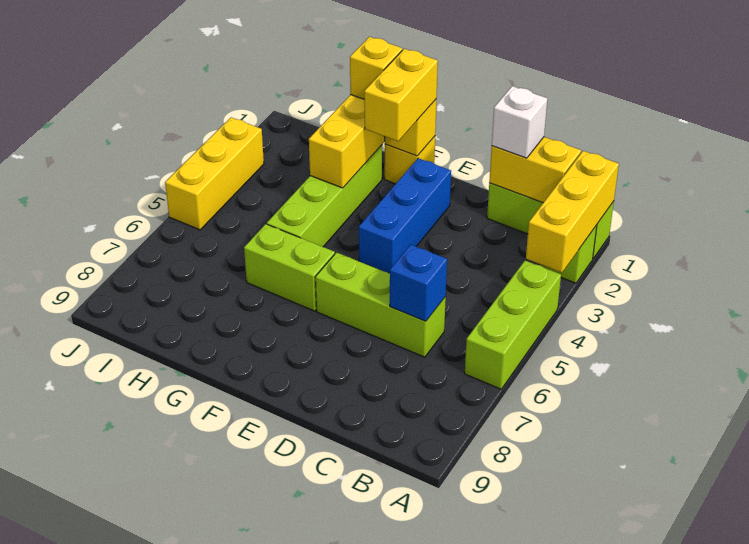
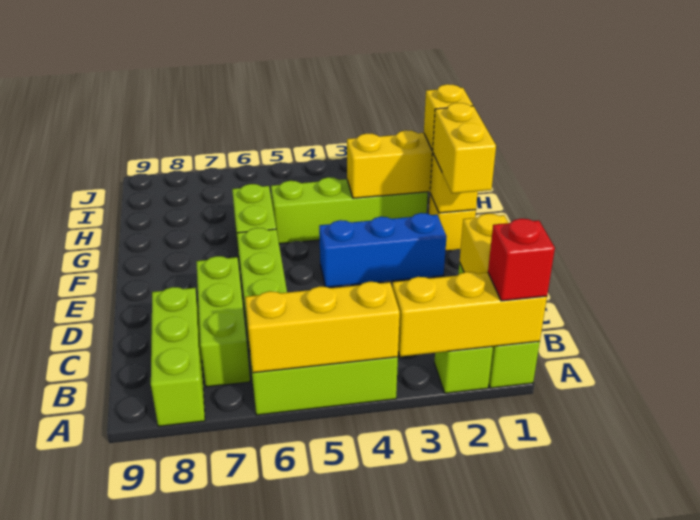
none -> red brick A1 level 3
none -> lime brick A8:C8 level 1
none -> lime brick B7:D7 level 1
white brick C1 level 3 -> none
blue brick C6 level 2 -> none
yellow brick F1:F2 level 3 -> yellow brick E1:F1 level 3
yellow brick J3:J5 level 1 -> yellow brick A4:A6 level 2

